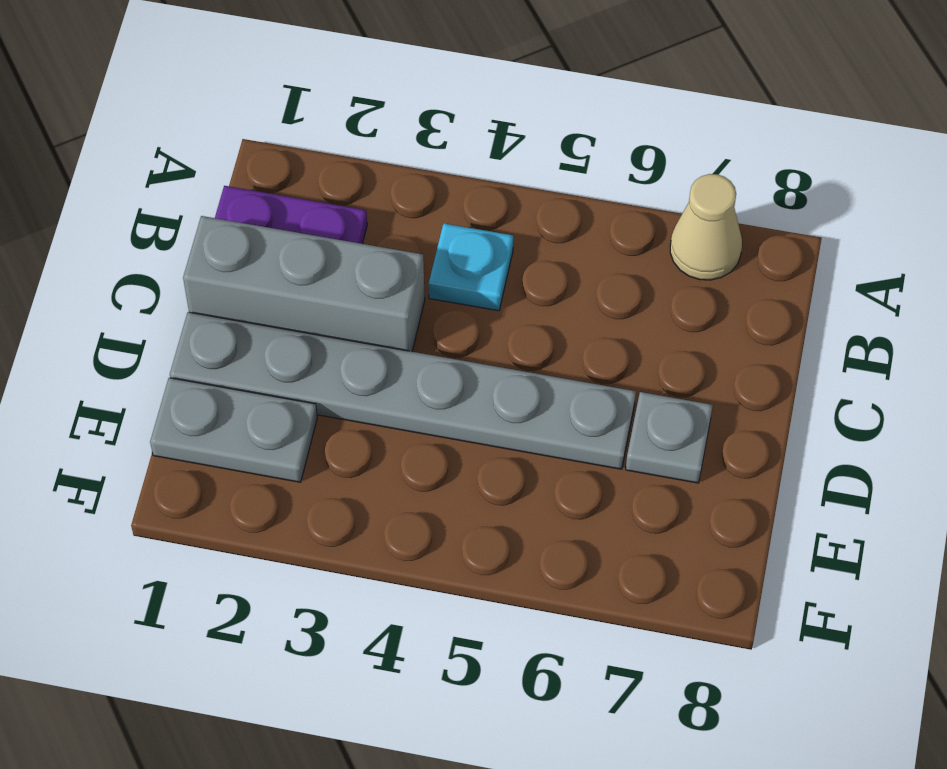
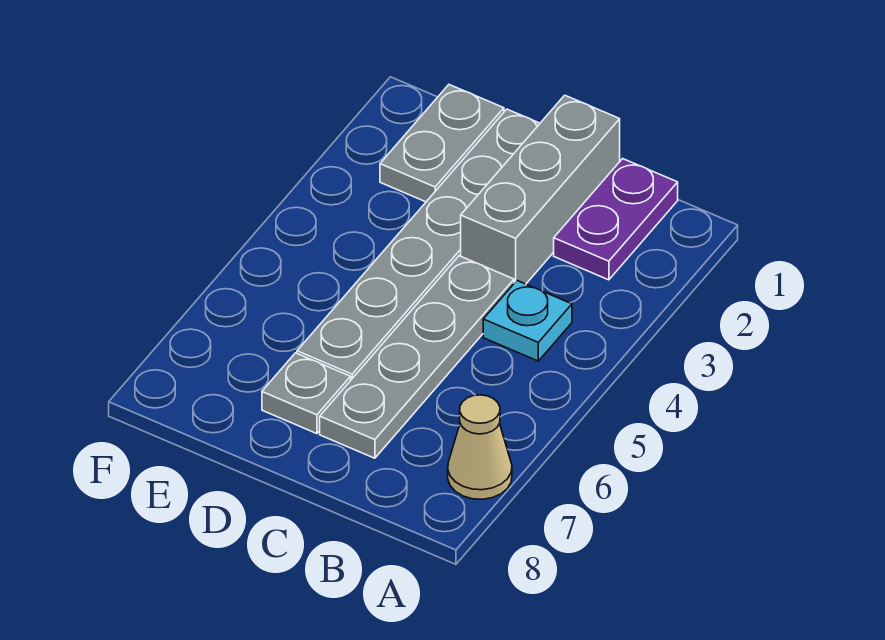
none -> grey plate C4:C7 level 1

